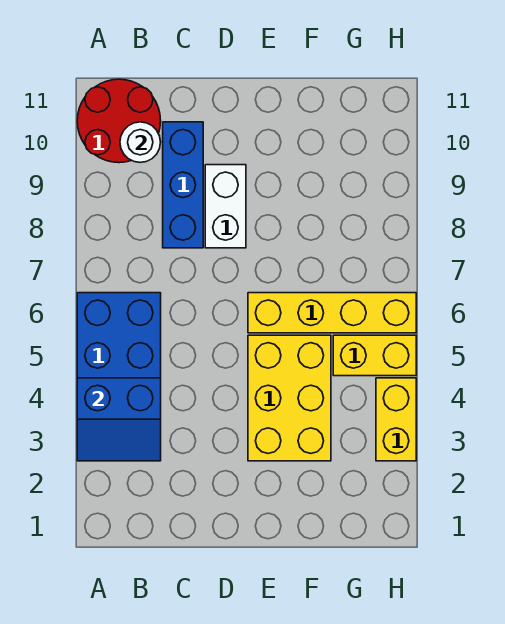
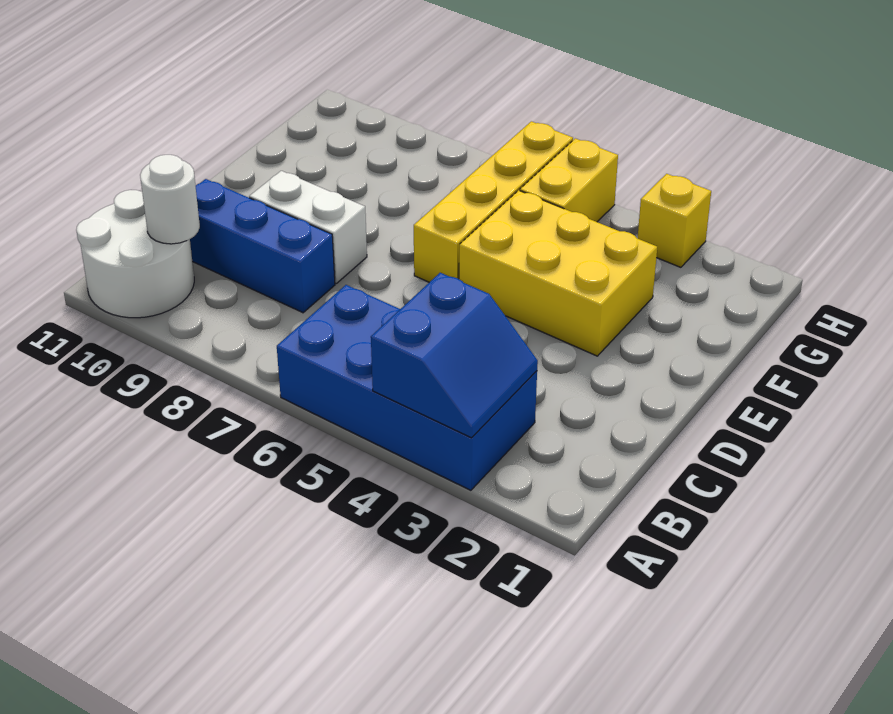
red round brick A10:B11 level 1 -> white round brick A10:B11 level 1
yellow brick H3:H4 level 1 -> yellow brick H3 level 1

